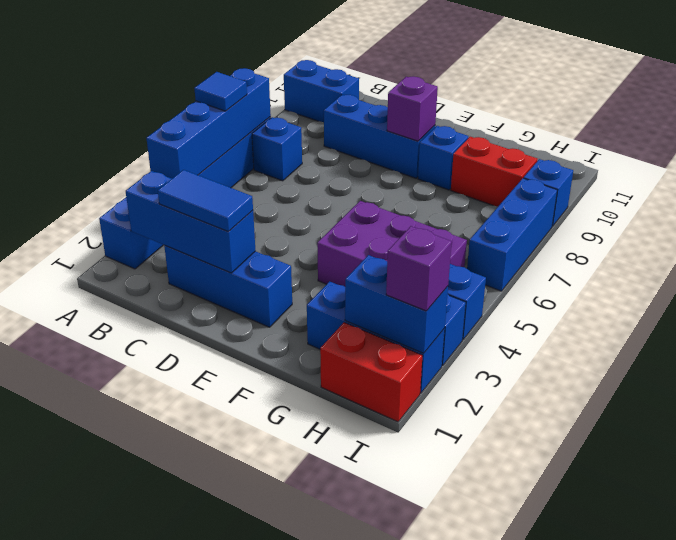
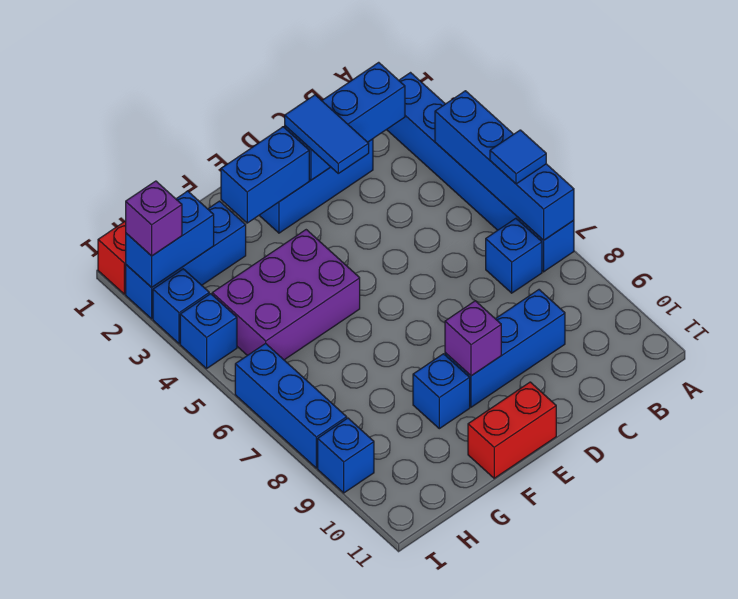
blue brick A10:B10 level 1 -> blue brick E2:F2 level 2
blue tile C2:D2 level 3 -> blue tile D2:D3 level 3
red brick G9:H9 level 1 -> red brick E11:F11 level 1

